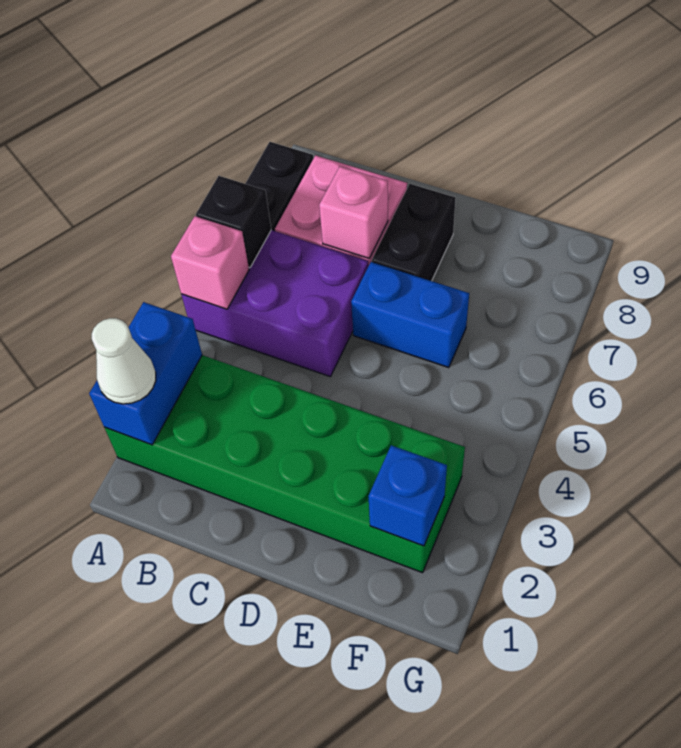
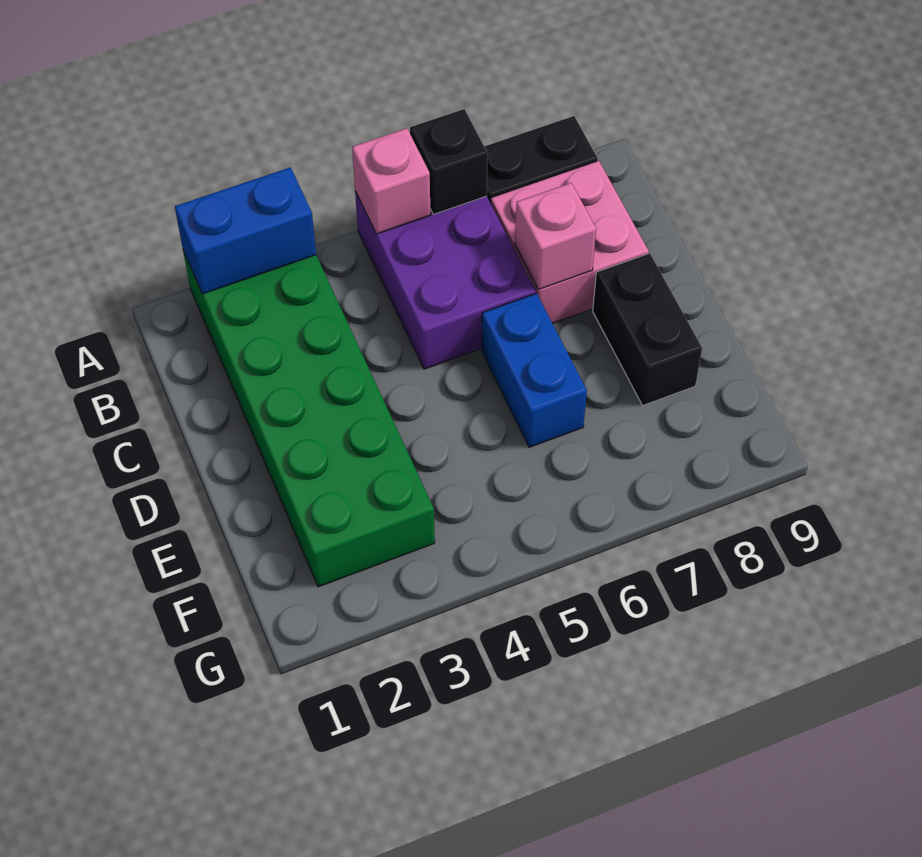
white cone A2 level 3 -> none
black brick D7:D8 level 1 -> black brick D8:E8 level 1
blue brick F2 level 2 -> none

